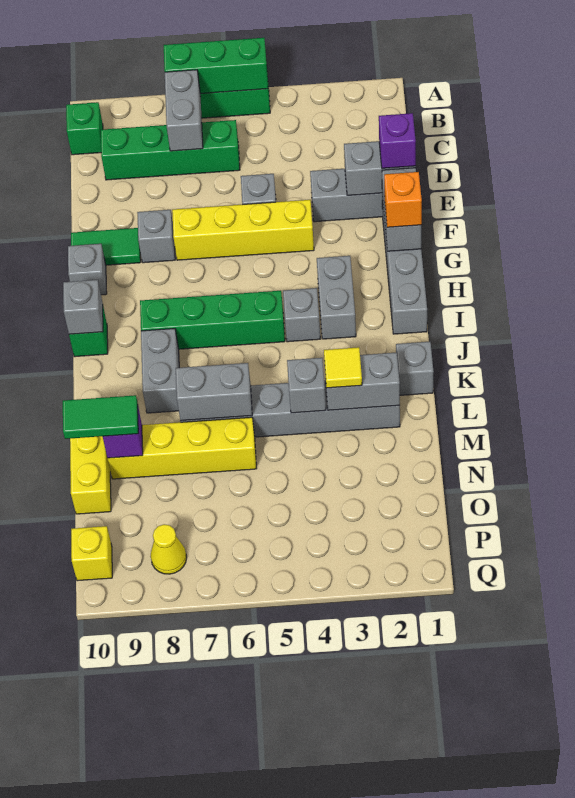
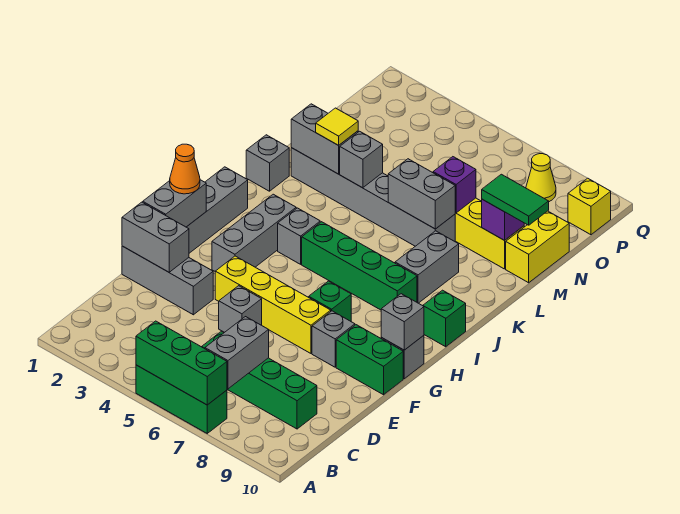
green brick B10 level 1 -> green brick G7 level 1
purple brick E1 level 3 -> purple brick M7 level 2
green tile F9:F10 level 1 -> green brick F9:F10 level 1
orange brick G1 level 3 -> orange cone G1 level 3
grey brick H3:I3 level 1 -> grey brick G3:I3 level 1
grey brick I10 level 2 -> grey brick G10 level 2

